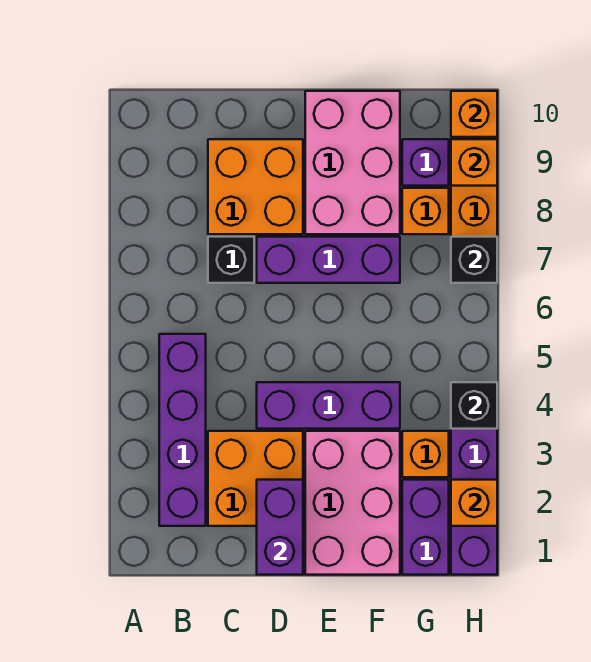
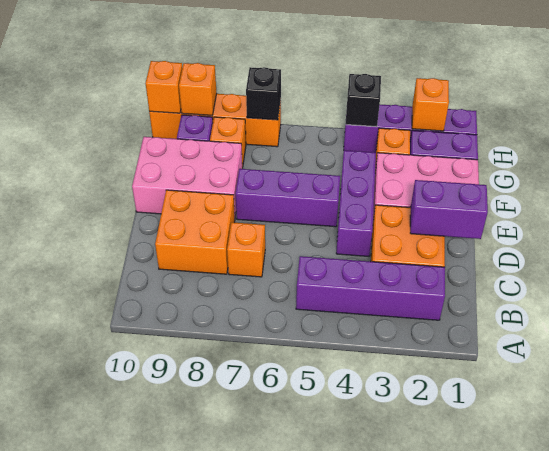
black brick C7 level 1 -> orange brick C7 level 1
purple brick D7:F7 level 1 -> purple brick E5:E7 level 1

